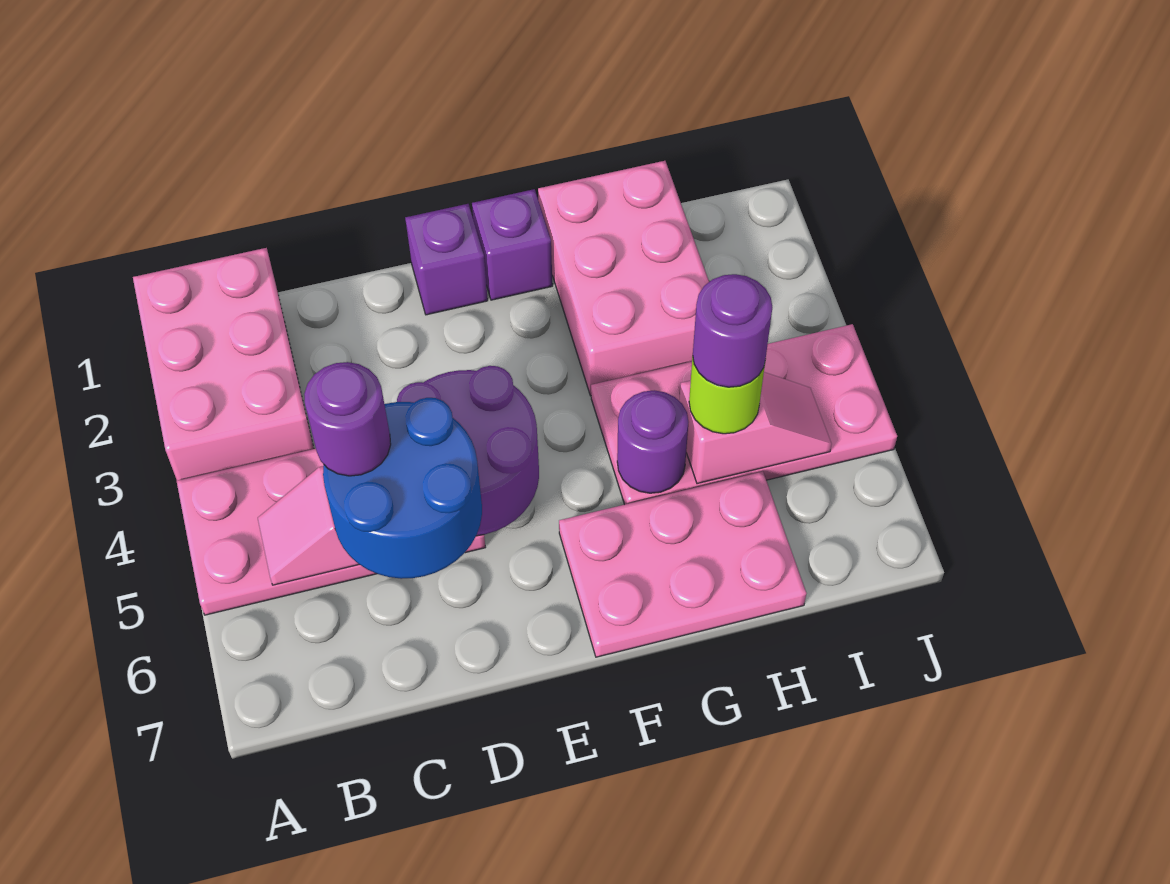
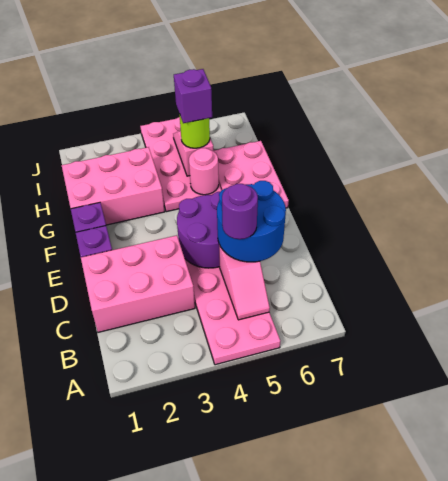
pink brick A1:B3 level 1 -> pink brick C1:D3 level 1
purple round brick G5 level 2 -> pink round brick G5 level 2
purple round brick H5 level 4 -> purple brick H5 level 4

